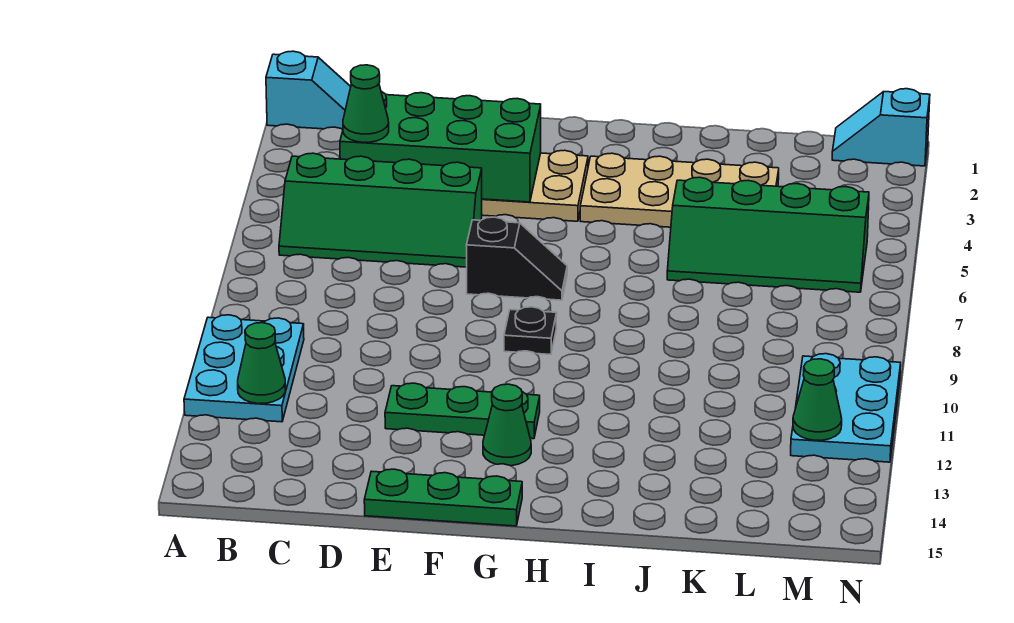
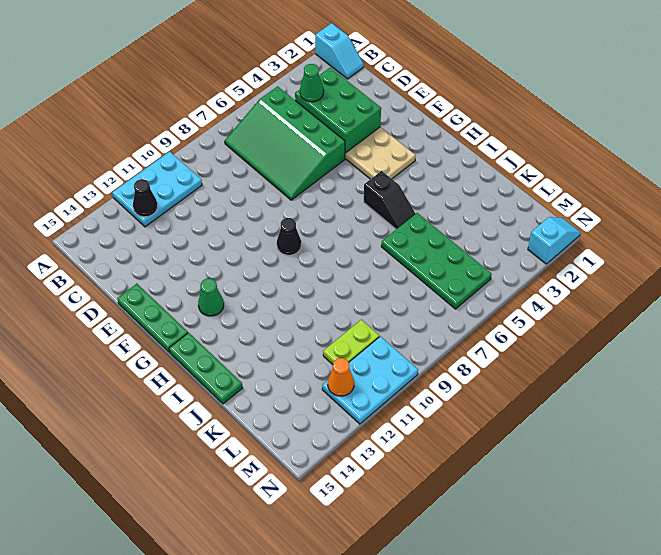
green slope B5:E6 level 1 top 5 -> green slope B5:E7 level 1 top 5
green cone B12 level 2 -> black cone B12 level 2
green brick C3:F4 level 2 -> green brick C3:E4 level 2
green plate E12:G12 level 1 -> green plate H15:J15 level 1
black slope F7:G7 level 1 top F -> black slope H5:I5 level 1 top H
black plate G9 level 1 -> black cone G9 level 1
tan plate H3:K4 level 1 -> none
green slope J5:M6 level 1 top 5 -> green plate J5:M6 level 1
none -> lime plate L10:L11 level 1
cyan slope M1:N1 level 1 top N -> cyan slope N1:N2 level 1 top 2
green cone M12 level 2 -> orange cone M12 level 2

